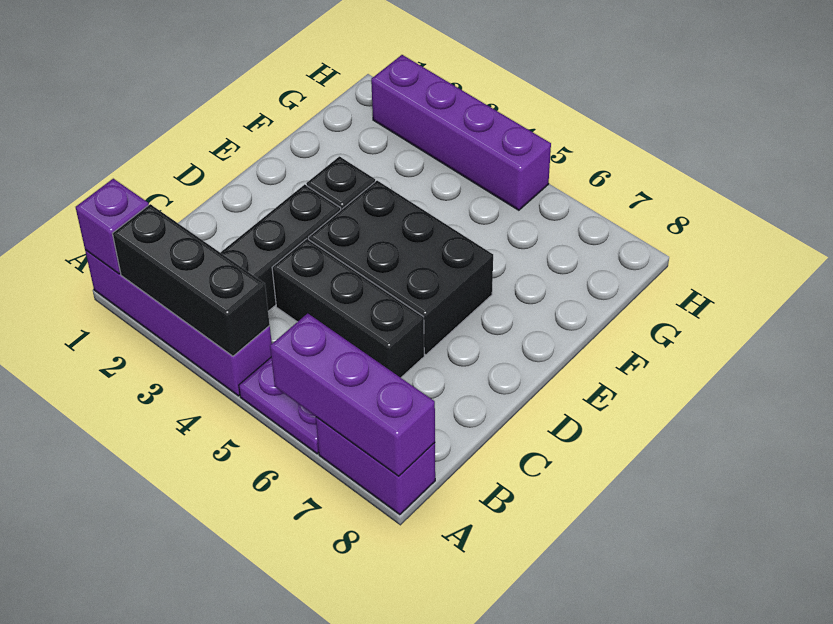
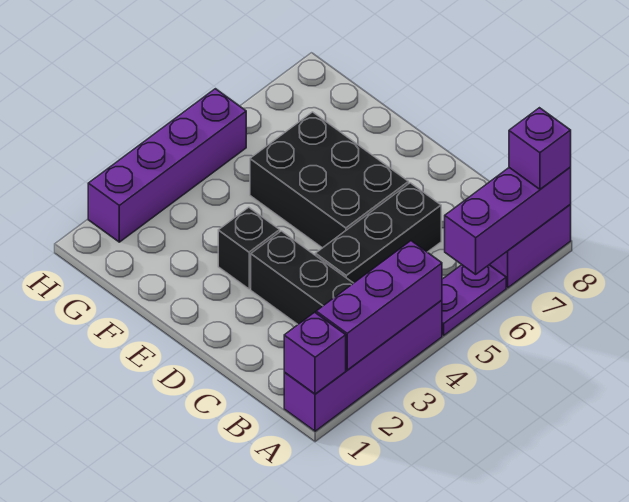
black brick A2:A4 level 2 -> purple brick A2:A4 level 2
none -> purple brick A8 level 3
black brick D4:E6 level 1 -> black brick D5:F6 level 1

